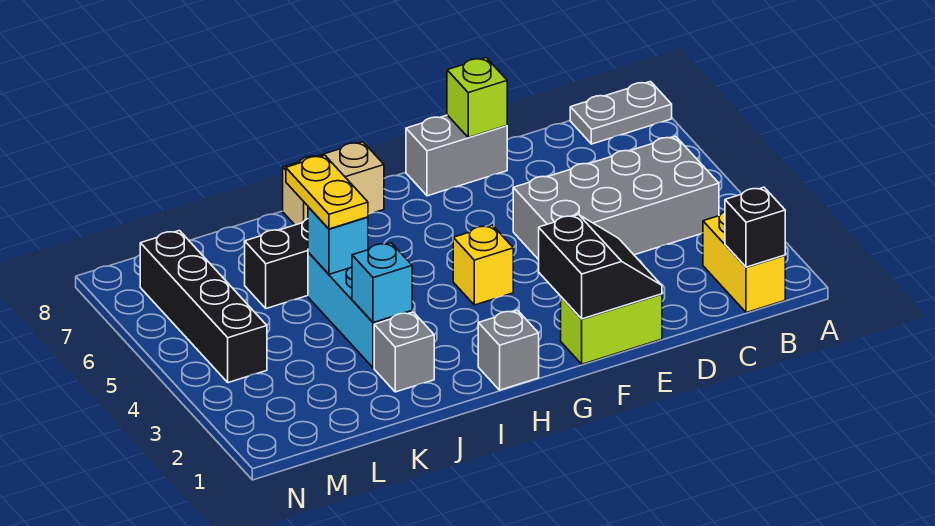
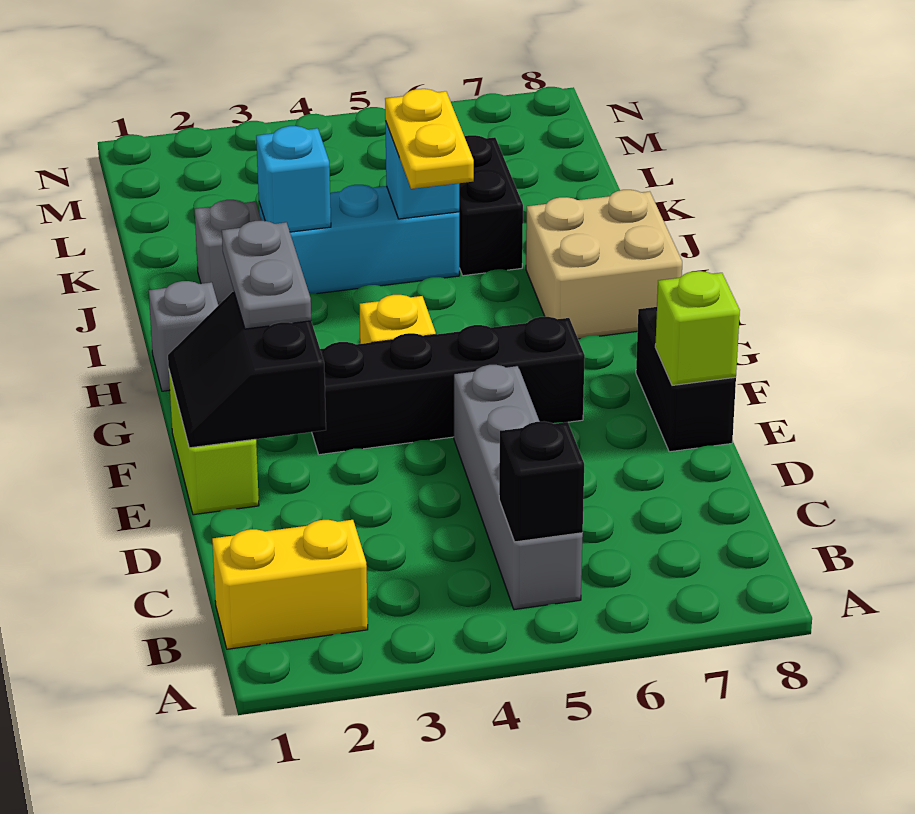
grey plate A8:B8 level 1 -> grey plate F2:G2 level 3
black brick B1 level 2 -> black brick B5 level 2
grey brick B4:E5 level 1 -> grey brick B5:E5 level 1
black slope E1:F2 level 2 top F -> black slope E1:F2 level 2 top 2
grey brick E8:F8 level 1 -> black brick E8:F8 level 1
tan brick H8:I8 level 1 -> tan brick H7:I8 level 1
yellow plate J5:J6 level 3 -> yellow plate I5:J5 level 3
black brick M4:M7 level 1 -> black brick F3:F6 level 1

